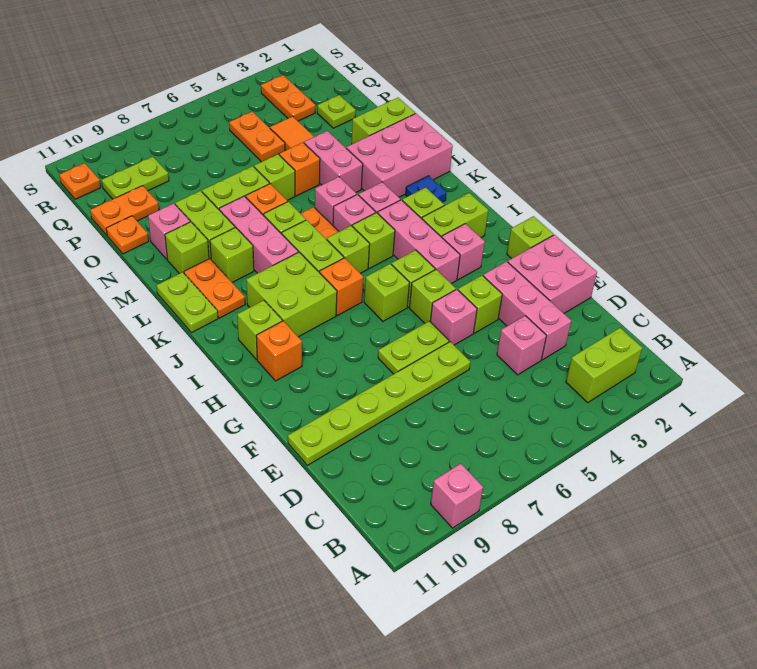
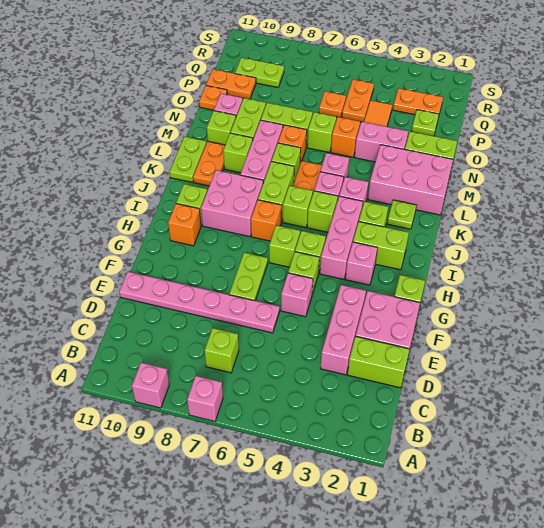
lime brick B2:B3 level 1 -> lime brick D1:D2 level 1
pink brick D4 level 1 -> pink brick A7 level 1
lime plate E6:E11 level 1 -> pink plate E6:E11 level 1
lime brick F4 level 1 -> lime brick C7 level 1
lime plate F6:F7 level 1 -> lime plate F7:G7 level 1
lime brick I8:J9 level 1 -> pink brick I8:J9 level 1
blue plate K2 level 1 -> lime plate K2 level 1
pink brick M4:N4 level 1 -> pink brick N3:N4 level 1
orange plate Q3:R3 level 1 -> orange plate Q2:Q3 level 1
orange plate R11 level 1 -> orange plate P6 level 1

